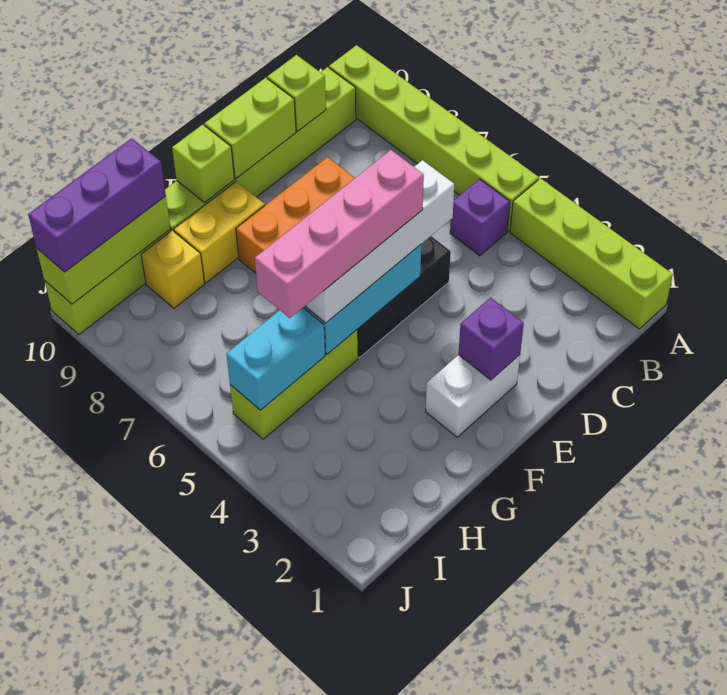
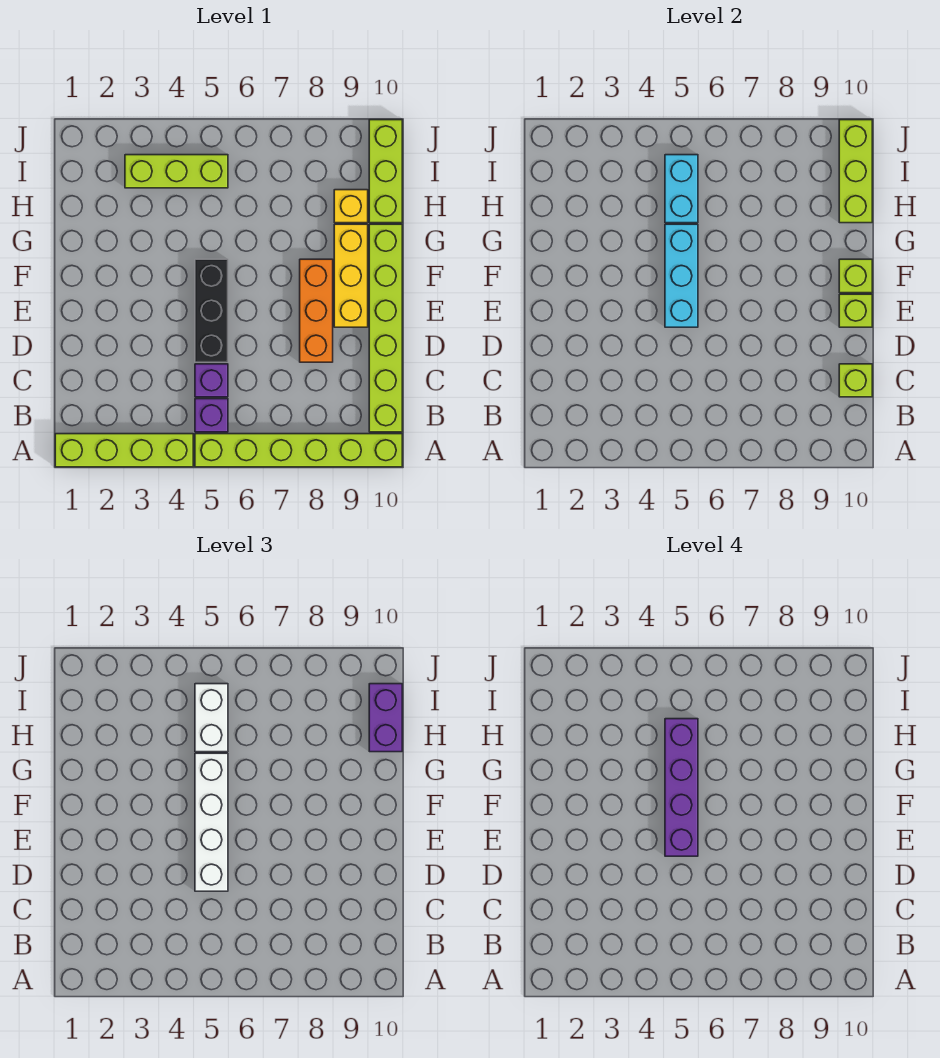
lime brick D10:E10 level 2 -> lime brick E10 level 2
white brick E2:F2 level 1 -> white brick H5:I5 level 3
purple brick E2 level 2 -> purple brick C5 level 1
pink brick E5:H5 level 4 -> purple brick E5:H5 level 4
yellow brick F9:G9 level 1 -> yellow brick E9:G9 level 1
lime brick G5:I5 level 1 -> lime brick I3:I5 level 1
purple brick H10:J10 level 3 -> purple brick H10:I10 level 3

